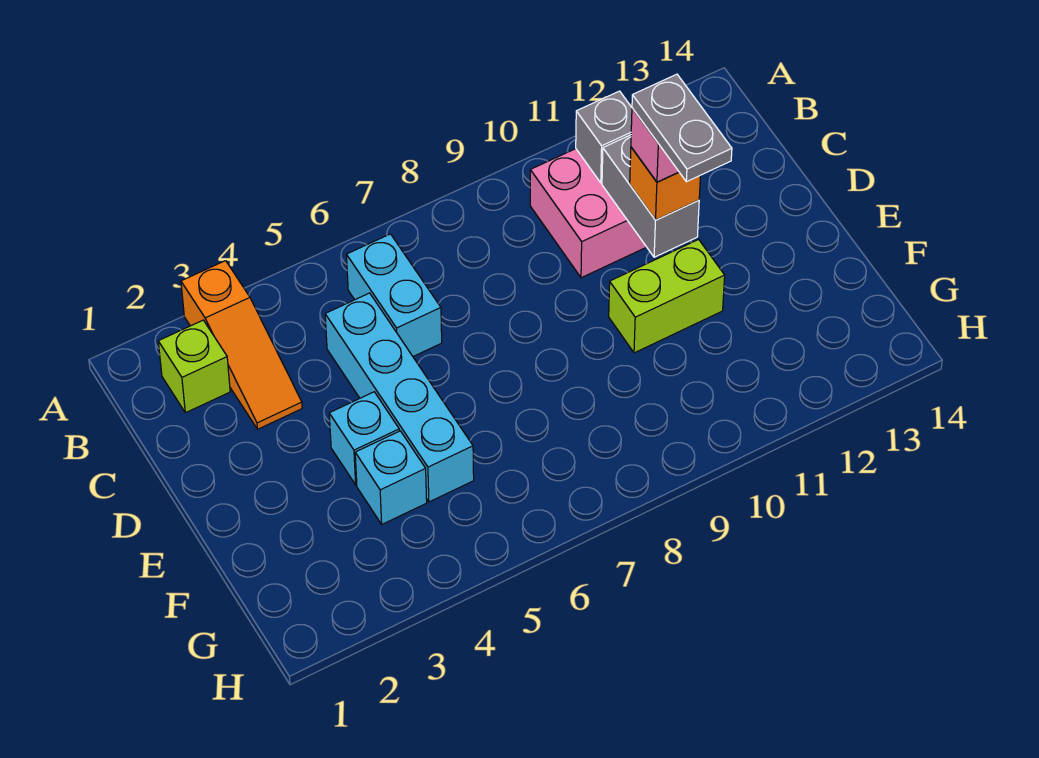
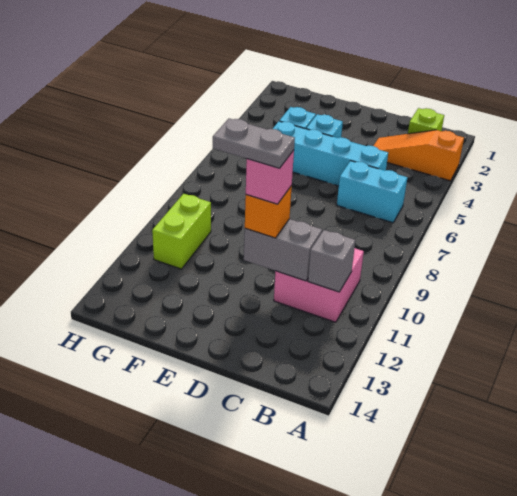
lime brick E10:E11 level 1 -> lime brick G10:G11 level 1

